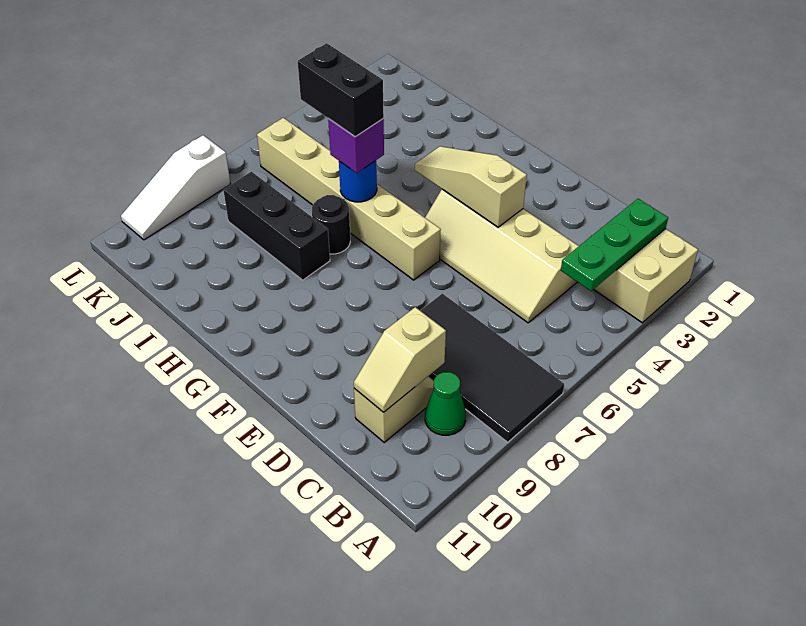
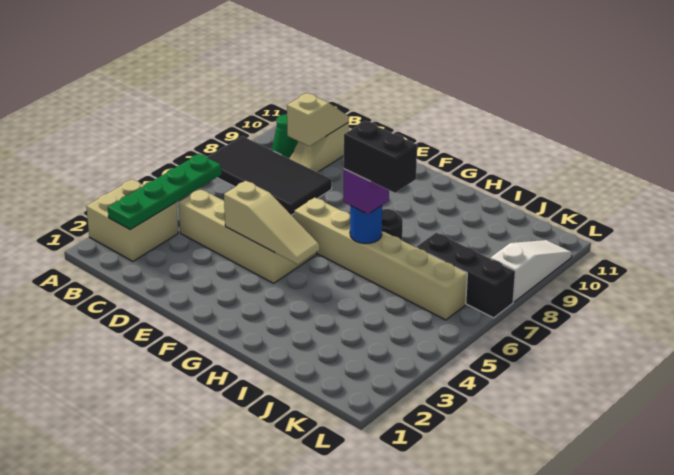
green plate B2:B4 level 2 -> green plate B2:B5 level 2
black brick H8:J8 level 1 -> black brick J7:L7 level 1

